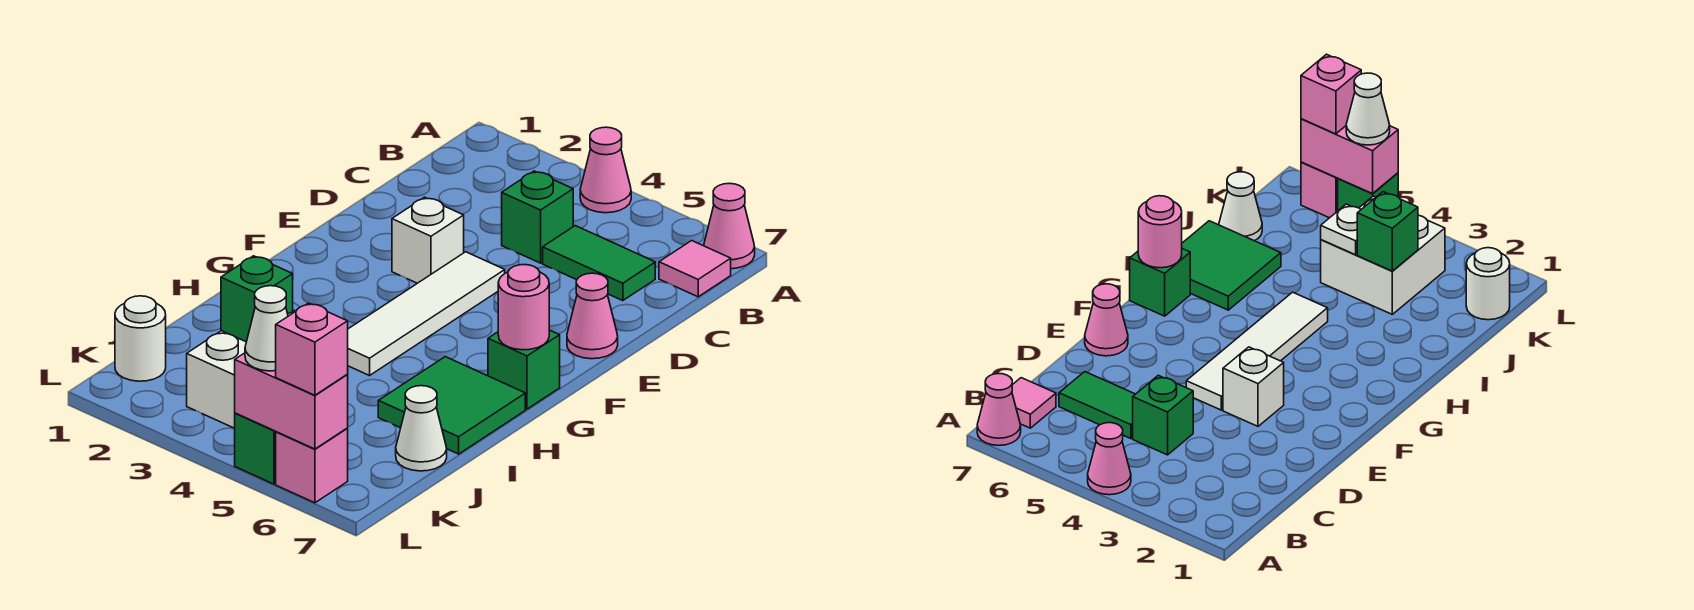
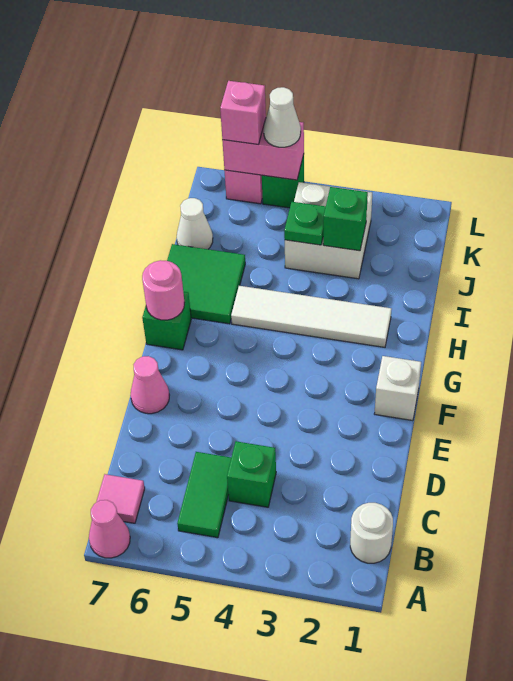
pink cone A4 level 1 -> none
green tile C5:C6 level 1 -> green tile B5:C5 level 1
white brick E3 level 1 -> white brick F1 level 1
white tile E4:H4 level 1 -> white tile H2:H5 level 1
white plate J4 level 2 -> green plate J4 level 2
white round brick K1 level 1 -> white round brick B1 level 1

